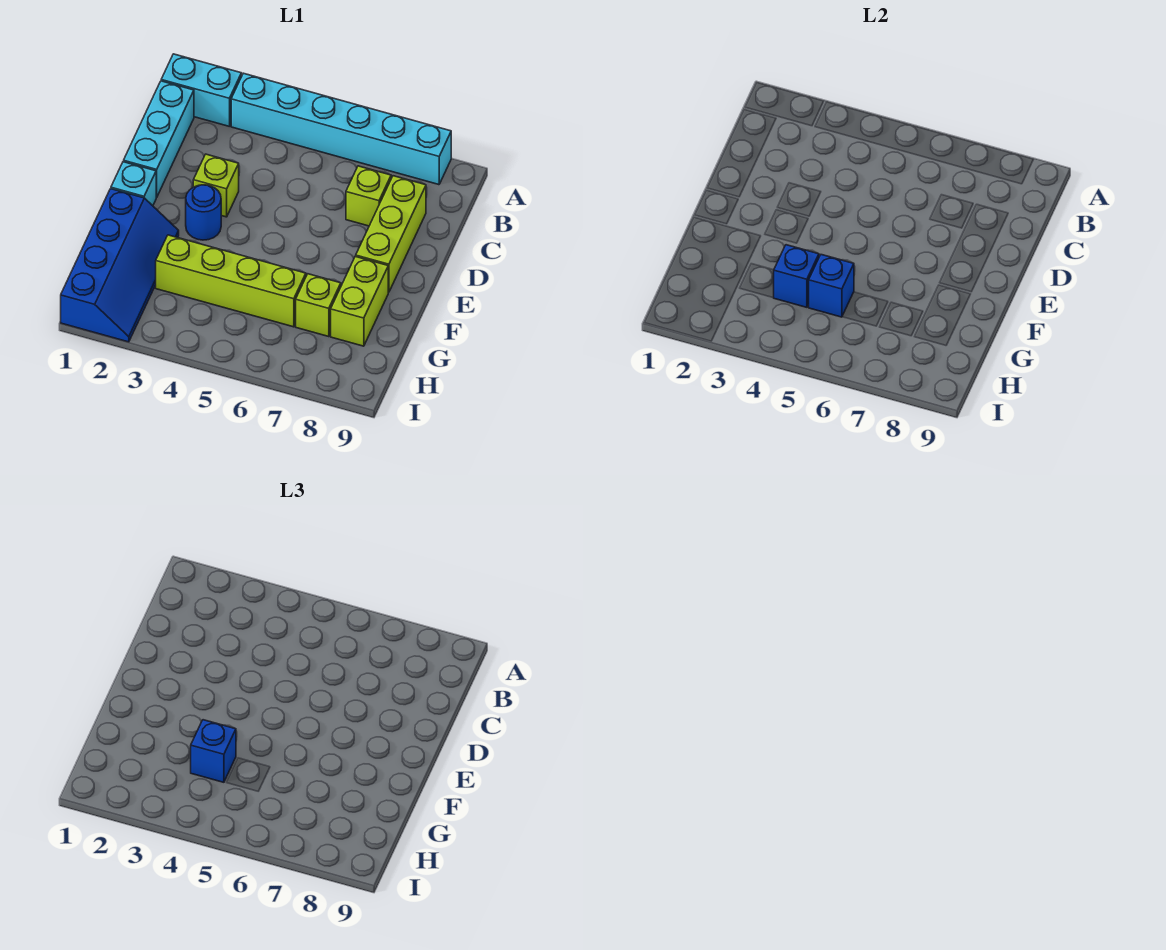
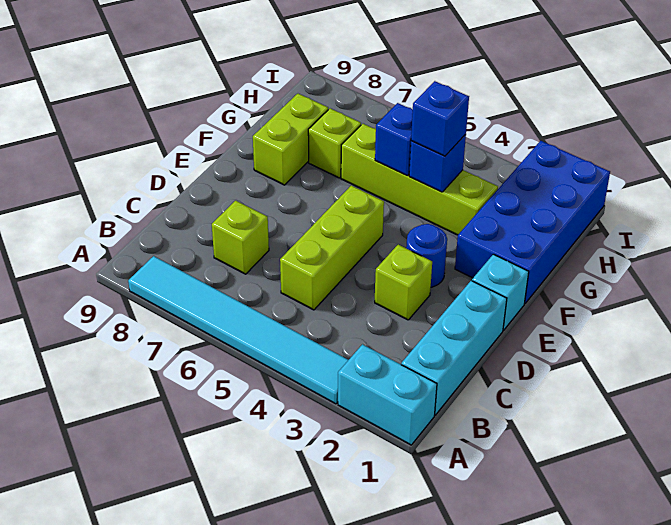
cyan brick A3:A8 level 1 -> cyan tile A3:A8 level 1
lime brick C8:E8 level 1 -> lime brick C5:E5 level 1
blue slope F1:I2 level 1 top 1 -> blue brick F1:I2 level 1

